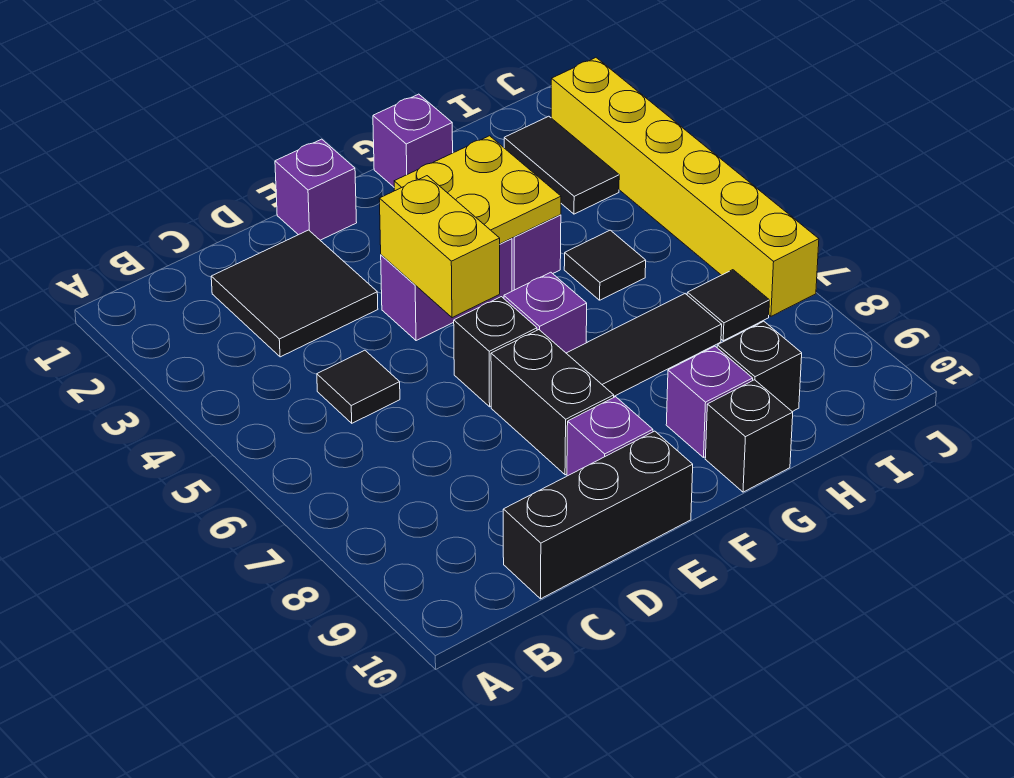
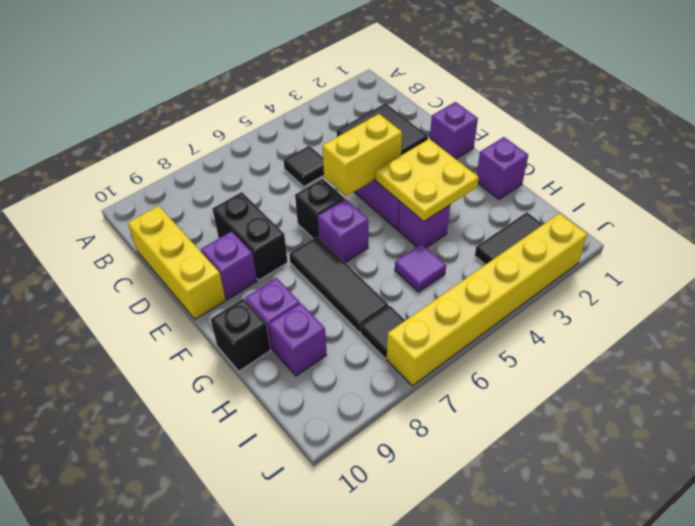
black brick C10:E10 level 1 -> yellow brick C10:E10 level 1
black brick E7:E8 level 1 -> black brick D8:E8 level 1
black tile H5 level 1 -> purple tile H5 level 1
black brick H9 level 1 -> purple brick H9 level 1

